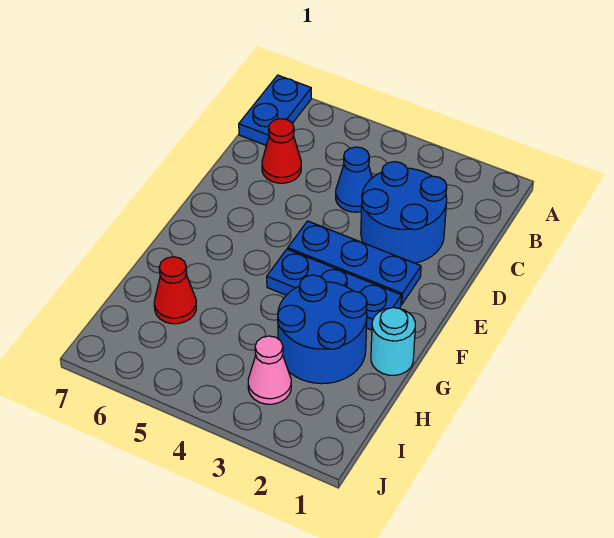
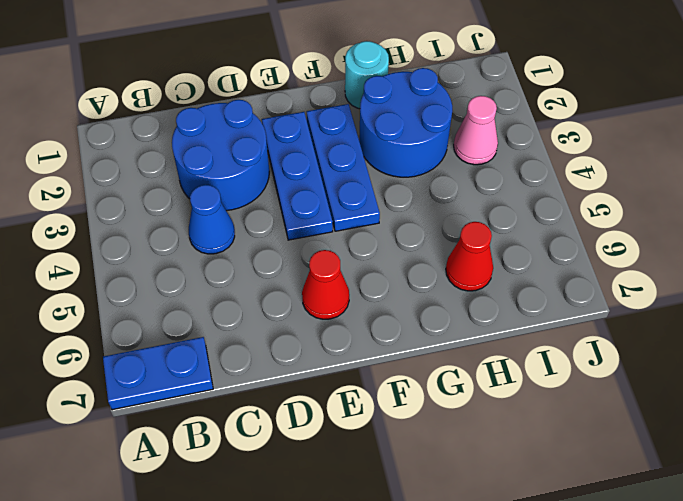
red cone C6 level 1 -> red cone E6 level 1

